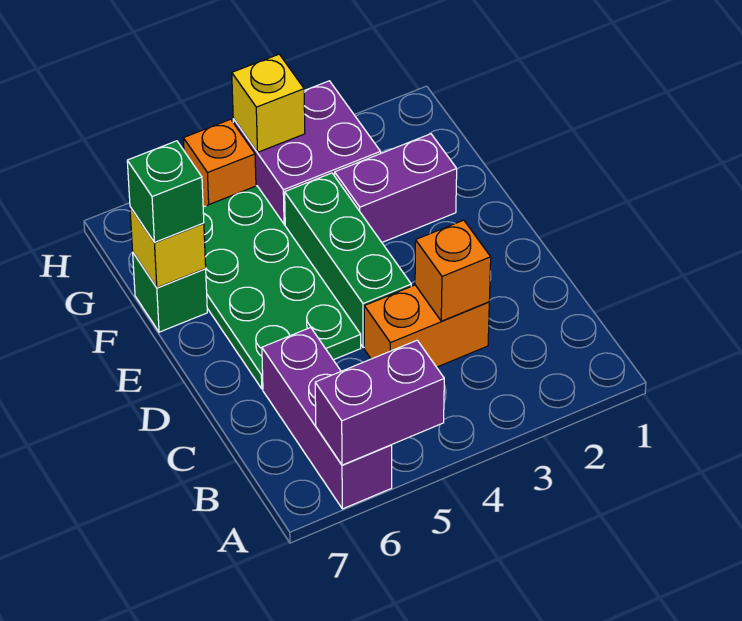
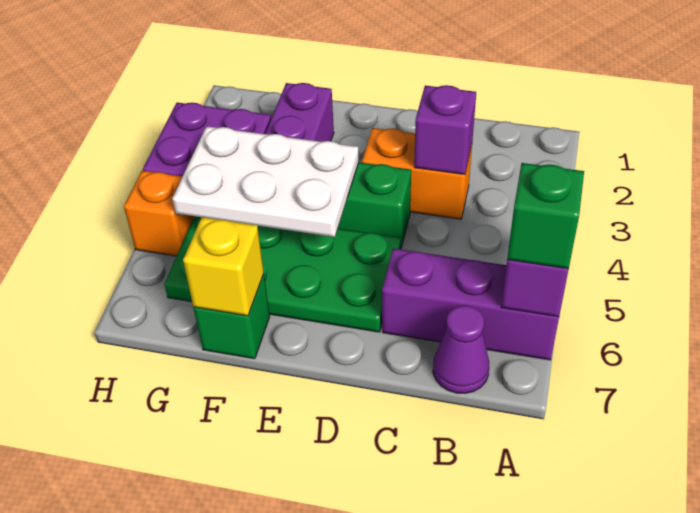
none -> purple cone B7 level 1
orange brick C3:C4 level 1 -> orange brick C3:D3 level 1
orange brick C3 level 2 -> purple brick C3 level 2
none -> white plate E4:G5 level 2
green brick F7 level 3 -> green brick A6 level 3
yellow brick H4 level 2 -> none

